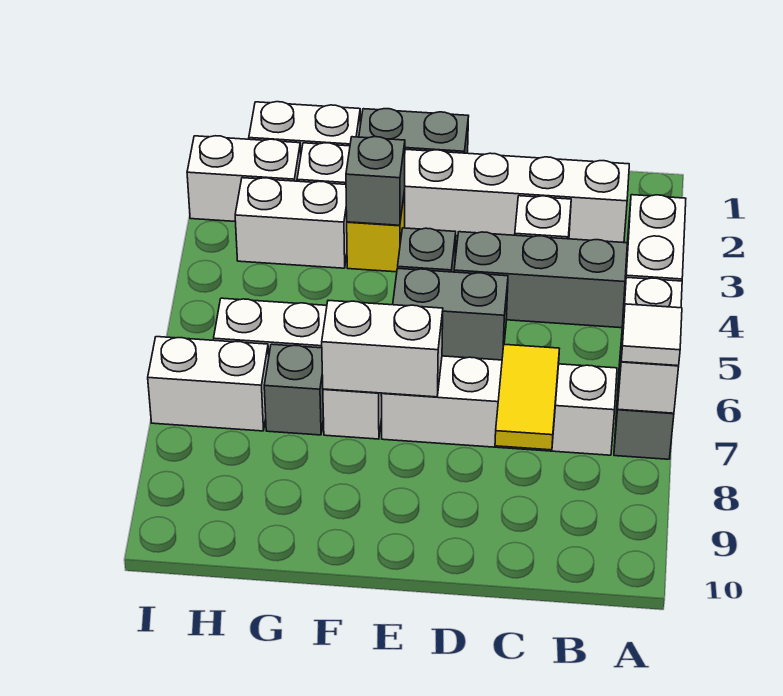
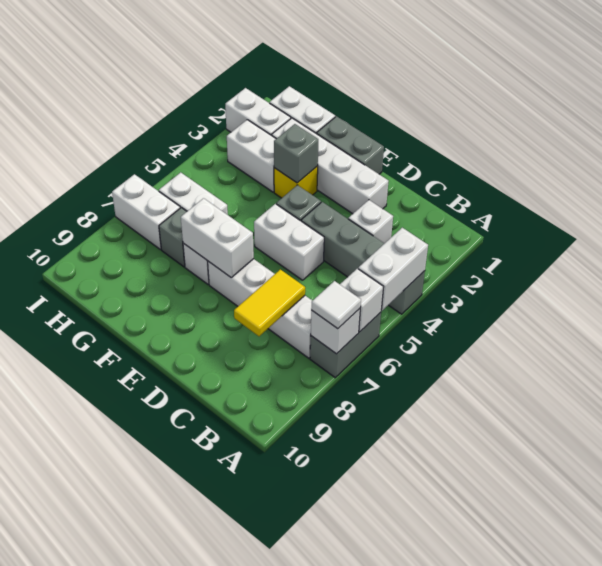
white brick B2:G2 level 1 -> white brick D2:G2 level 1
grey brick D5:E5 level 1 -> white brick D5:E5 level 1

